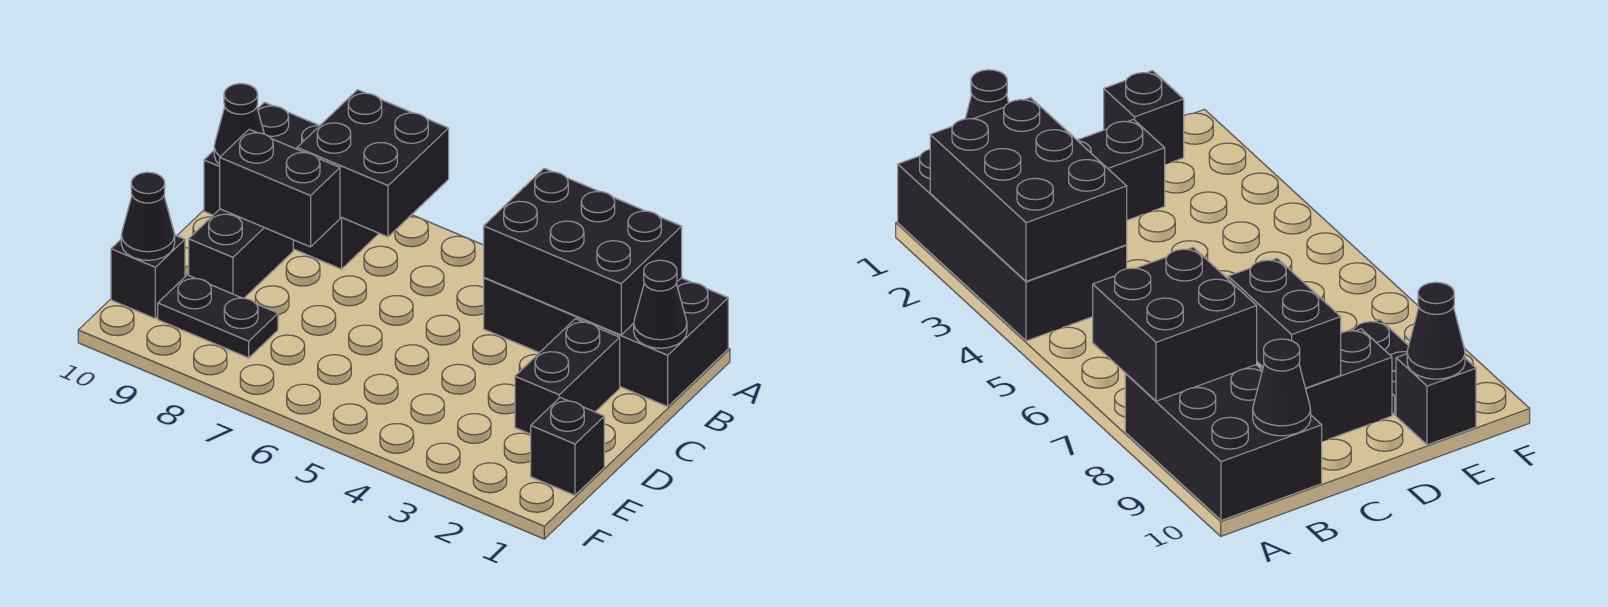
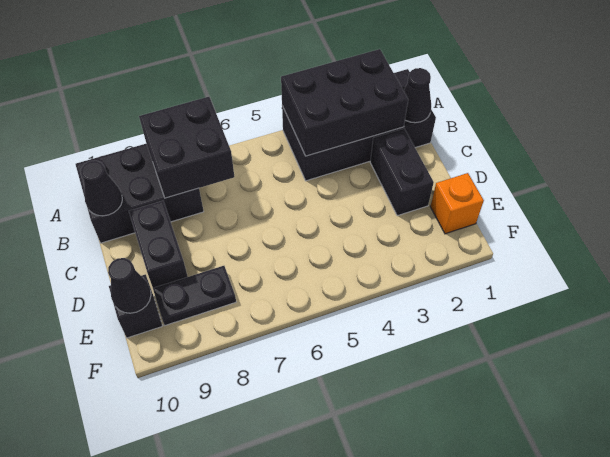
black brick C8:C9 level 2 -> none
black brick E1 level 1 -> orange brick E1 level 1

